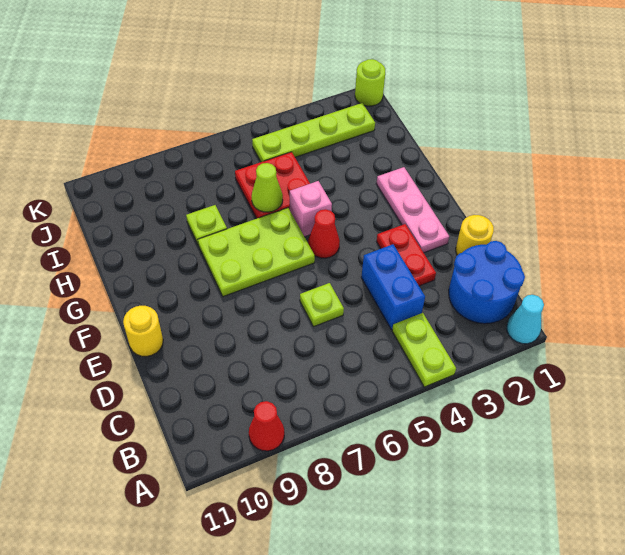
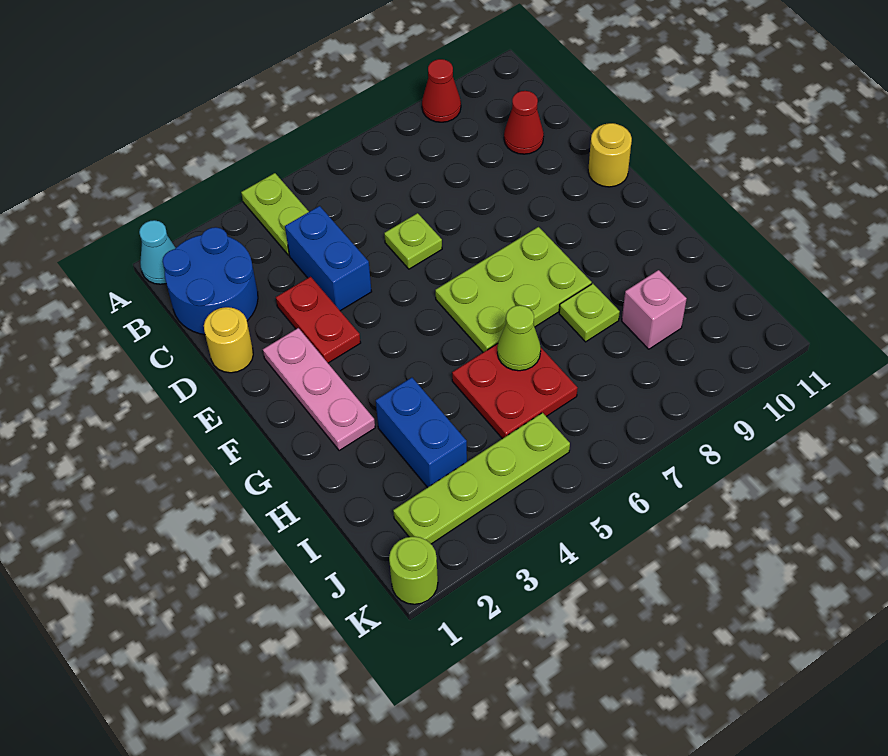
red cone F5 level 1 -> red cone C10 level 1
pink brick G5 level 1 -> pink brick I9 level 1
none -> blue brick H3:I3 level 1

